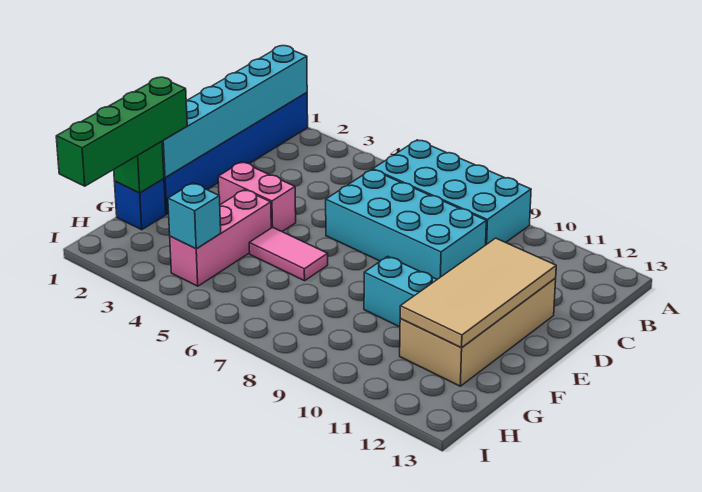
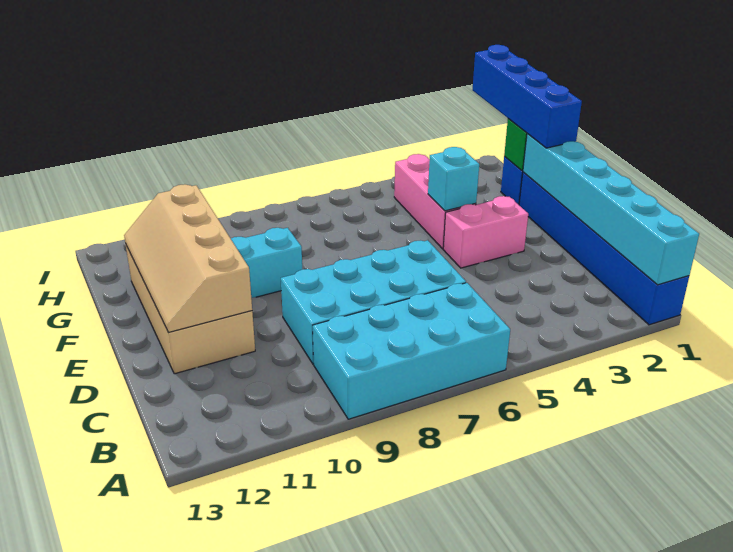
tan tile D11:G12 level 2 -> tan slope D11:G12 level 2 top 11
green brick F1:I1 level 3 -> blue brick F1:I1 level 3
pink tile F5:F6 level 1 -> none
cyan brick H4 level 2 -> cyan brick F4 level 2

